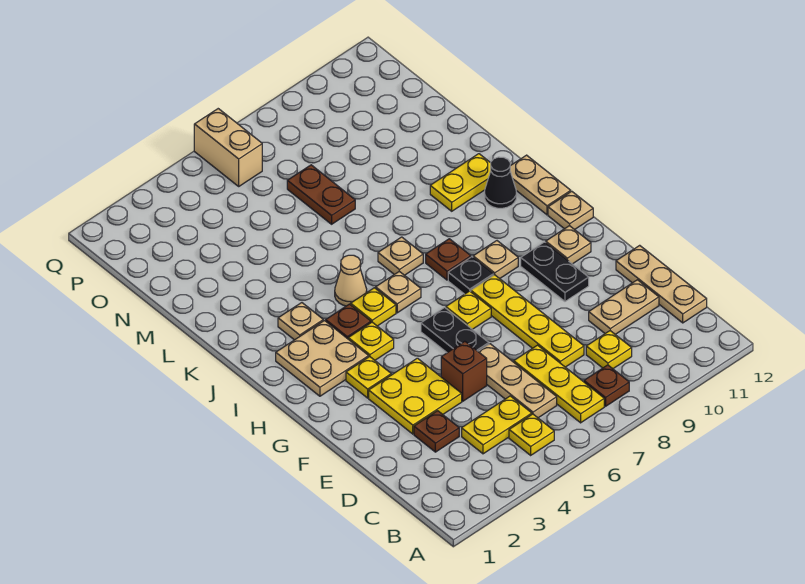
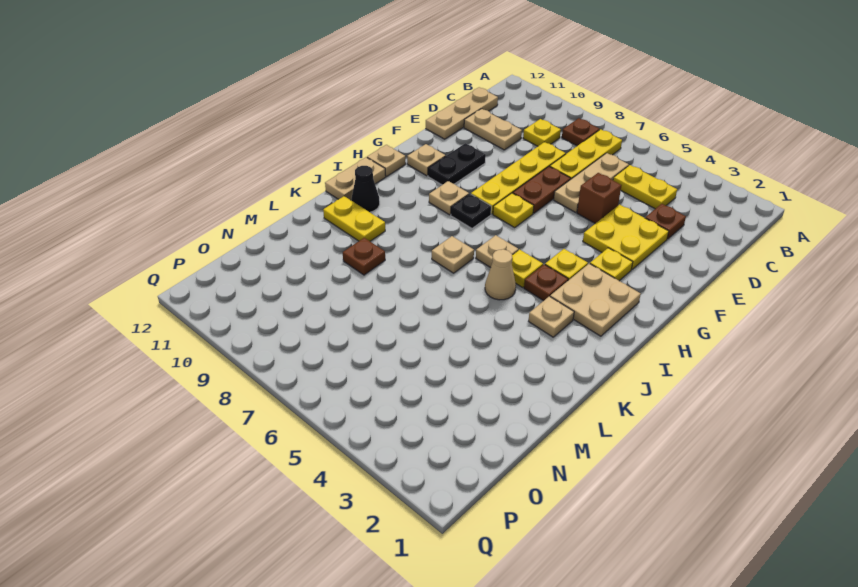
yellow plate B5 level 1 -> none
black plate F6:G6 level 1 -> none
brown plate I8 level 1 -> brown plate L9 level 1
brown plate M7:N7 level 1 -> brown plate E7:F7 level 1
tan brick P6:Q6 level 1 -> none

